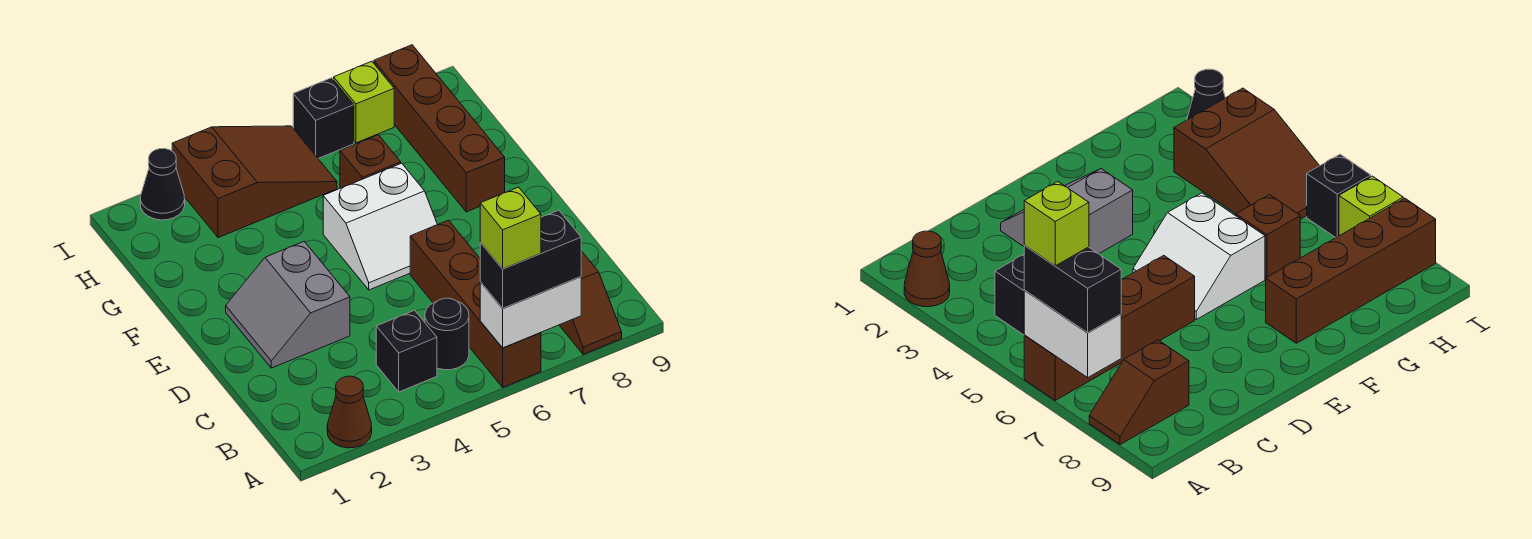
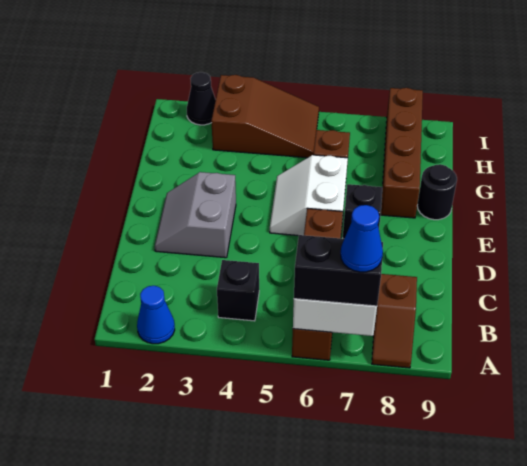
brown cone A2 level 1 -> blue cone A2 level 1
lime brick A6 level 4 -> none
none -> blue cone A7 level 4
black round brick B5 level 1 -> black round brick F9 level 1
white slope E5:F6 level 1 top F -> white slope E5:F6 level 1 top 6
black brick I6 level 1 -> black brick E7 level 1
lime brick I7 level 1 -> none

